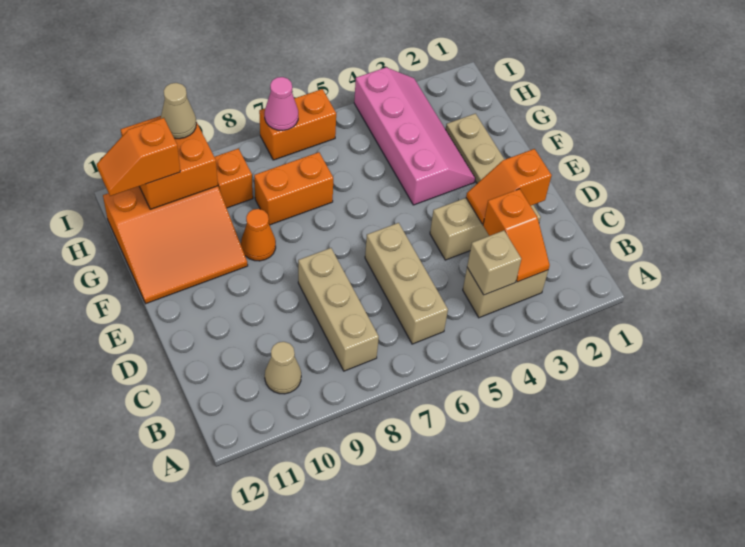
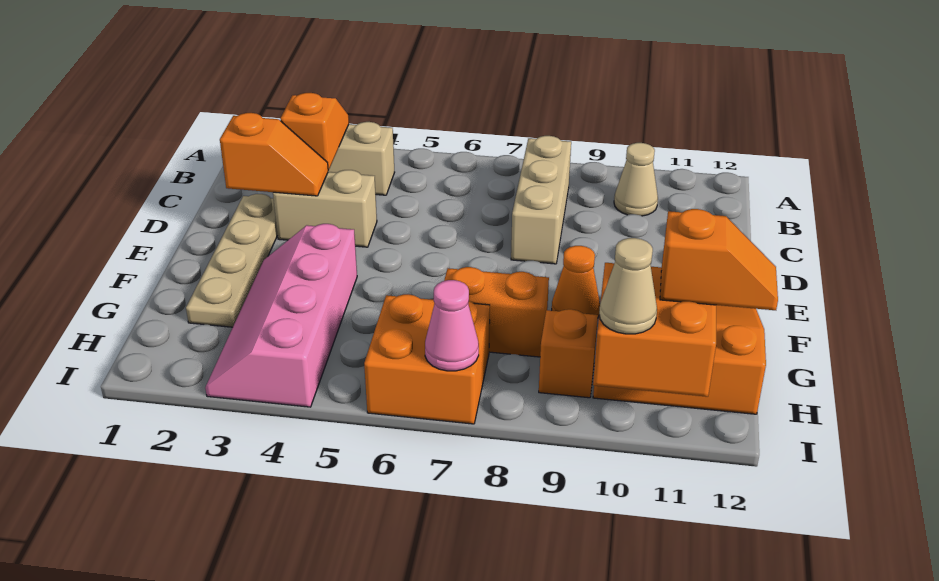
tan brick B4 level 2 -> none
tan brick B6:D6 level 1 -> none
orange brick I6:I7 level 1 -> orange brick H6:I7 level 1

